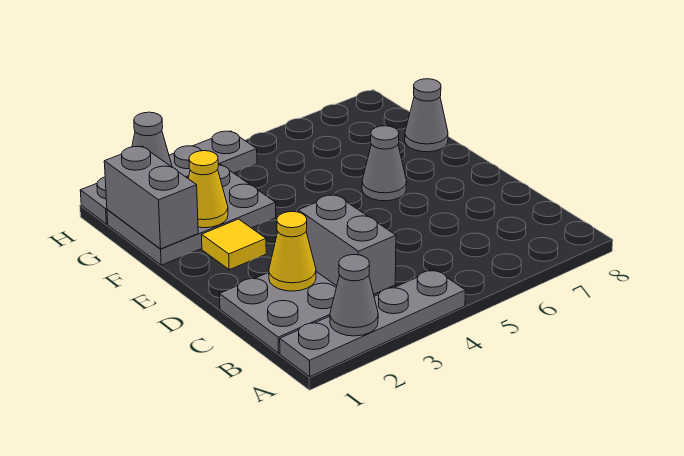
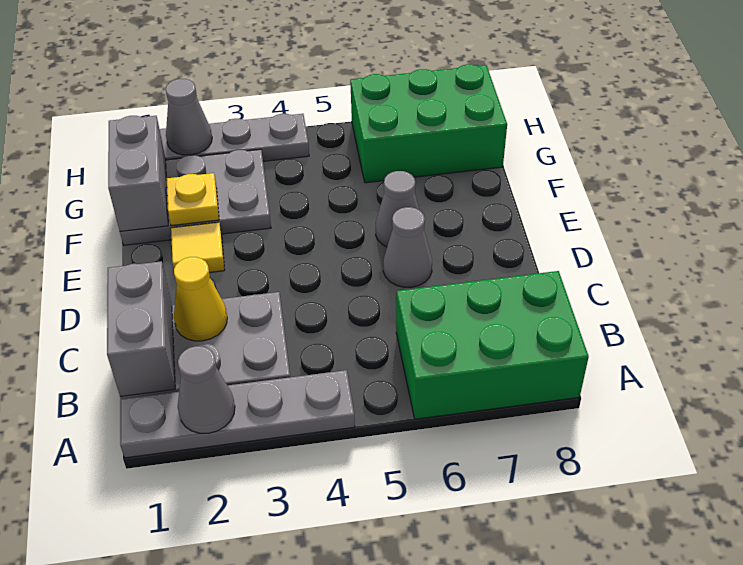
none -> green brick A6:B8 level 1
grey brick B3:C3 level 2 -> grey brick B1:C1 level 2
yellow cone F2 level 2 -> yellow plate F2 level 2
grey cone F8 level 1 -> grey cone D6 level 1
none -> green brick G6:H8 level 1

